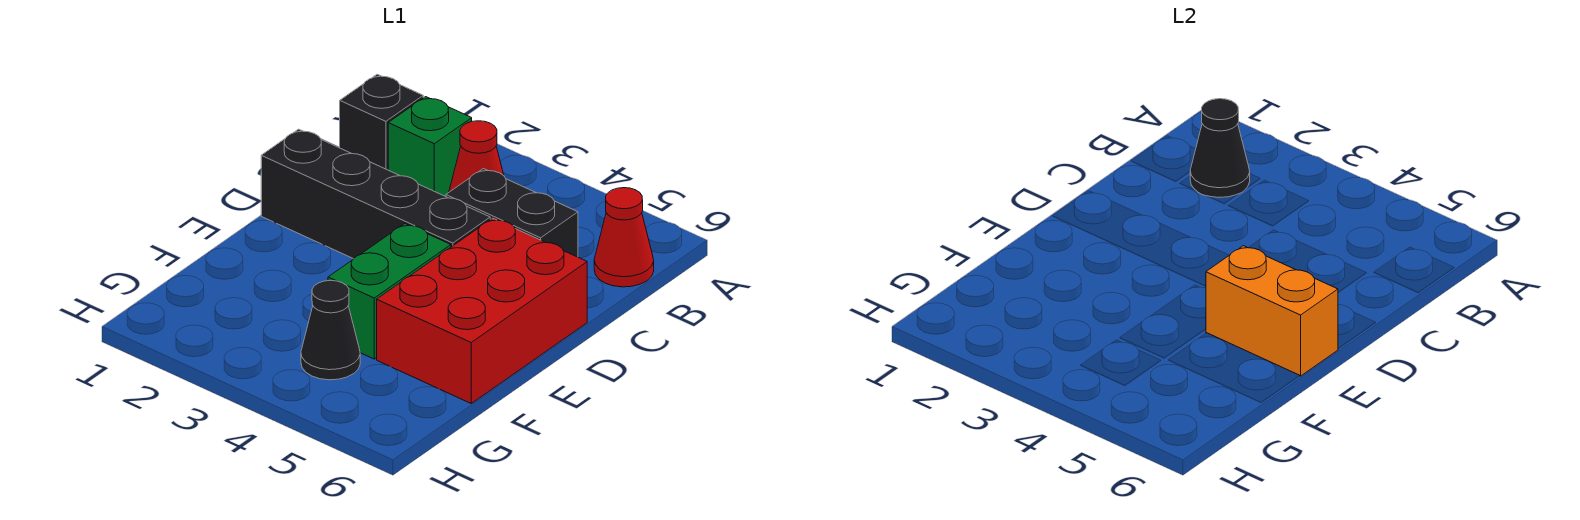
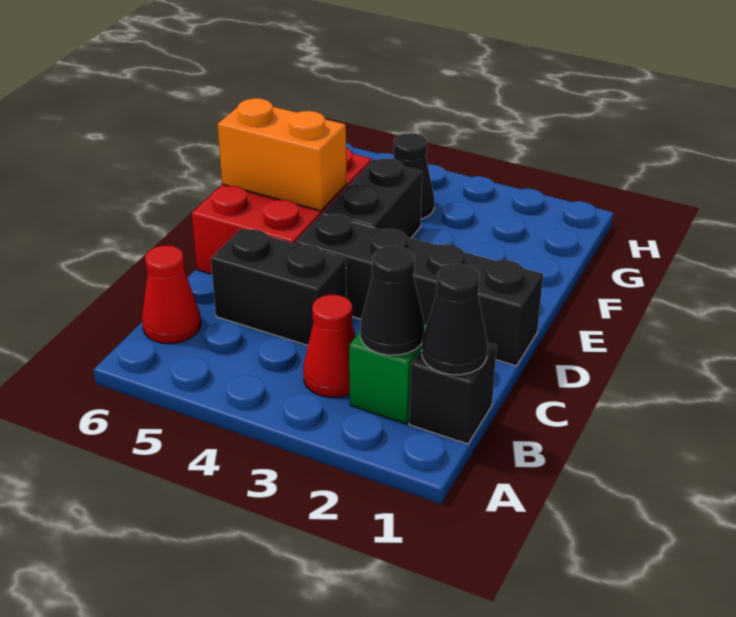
none -> black cone B1 level 2
green brick E4:F4 level 1 -> black brick E4:F4 level 1

